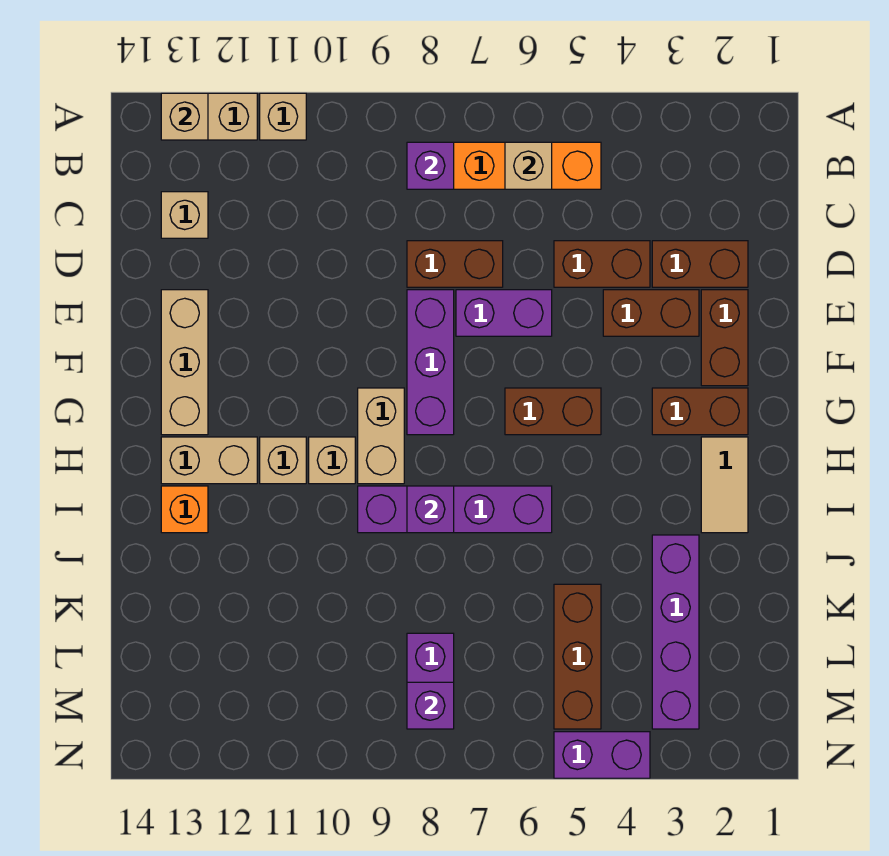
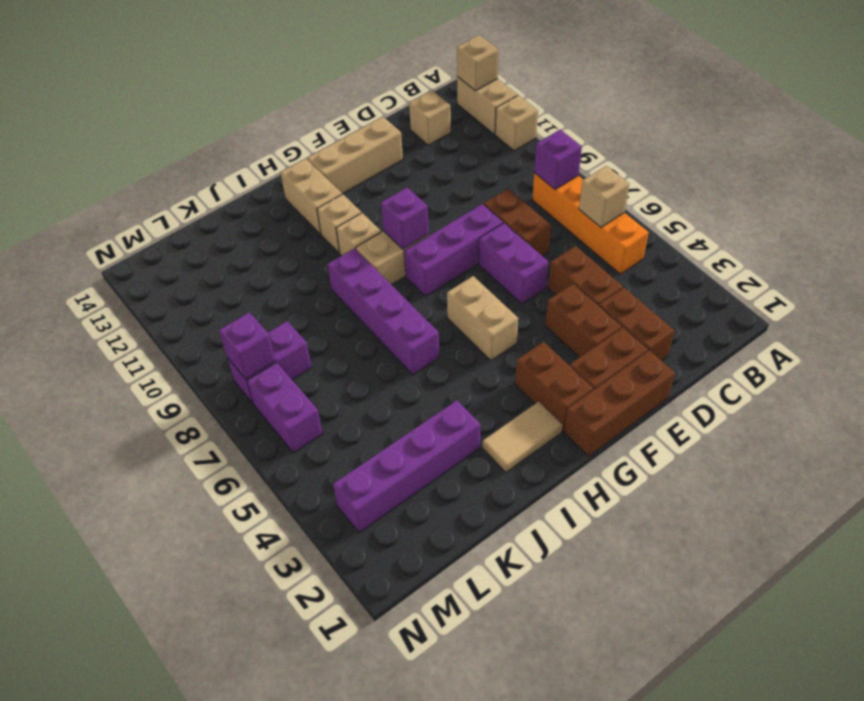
brown brick G5:G6 level 1 -> tan brick G5:G6 level 1
purple brick I8 level 2 -> purple brick G9 level 2
orange brick I13 level 1 -> none
brown brick K5:M5 level 1 -> brown brick E1:G1 level 1
purple brick N4:N5 level 1 -> purple brick M6:M7 level 1

